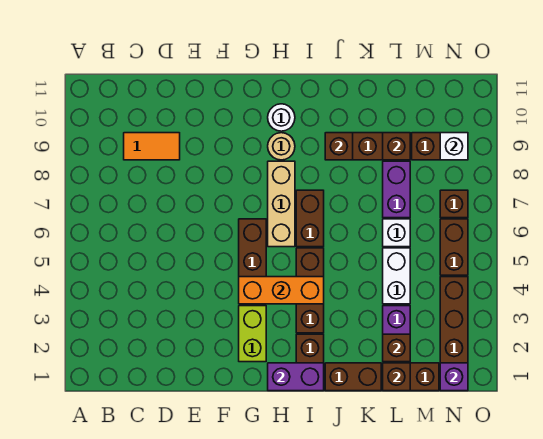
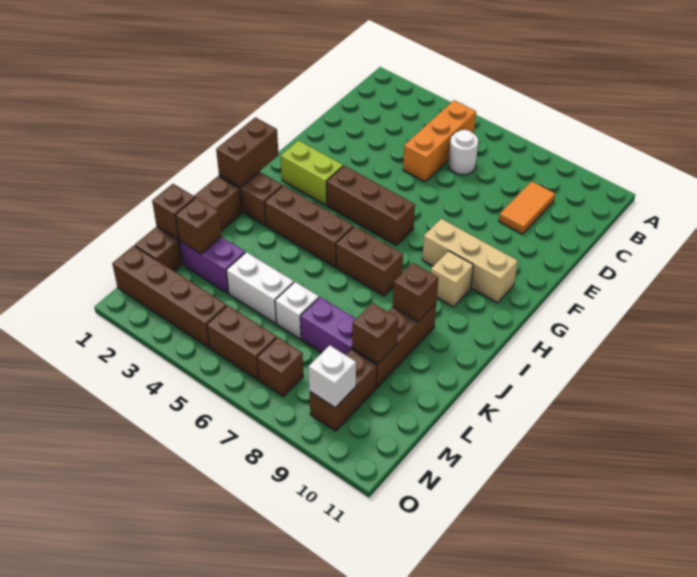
orange brick G4:I4 level 2 -> orange brick B5:D5 level 1
purple brick H1:I1 level 2 -> brown brick H1:I1 level 2
tan brick H6:H8 level 1 -> tan brick G8:G10 level 1
tan round brick H9 level 1 -> tan brick H9 level 1
white round brick H10 level 1 -> white round brick C6 level 1
purple brick N1 level 2 -> none

